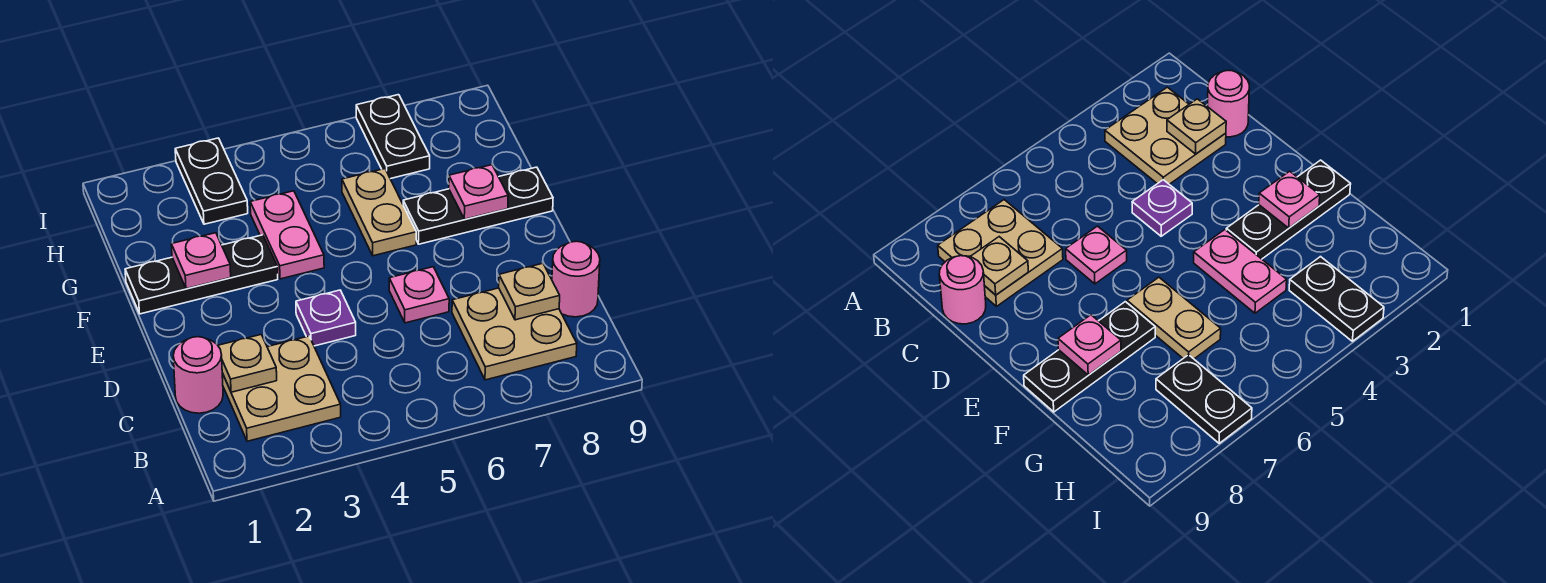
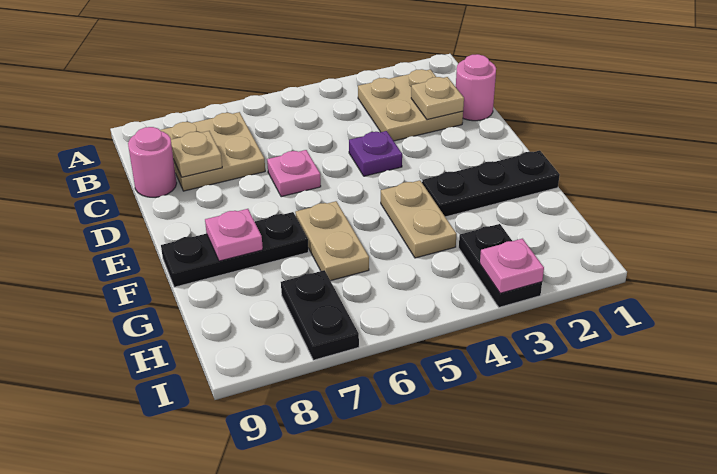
pink plate F2 level 2 -> pink plate I3 level 2
pink plate F4:G4 level 1 -> tan plate F4:G4 level 1

